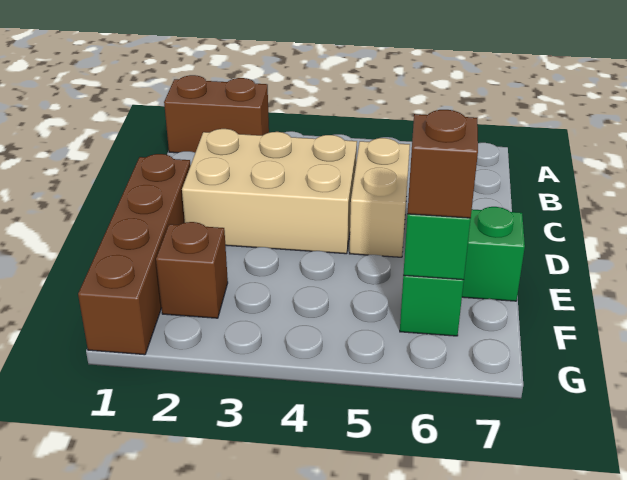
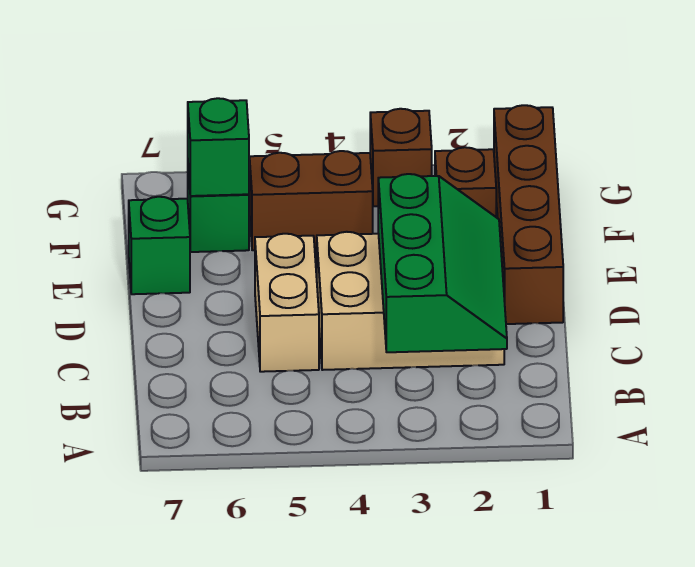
brown brick A1:A2 level 1 -> brown brick F4:F5 level 1
none -> green slope B2:D3 level 2 top 3
brown brick F6 level 3 -> brown brick G3 level 1

